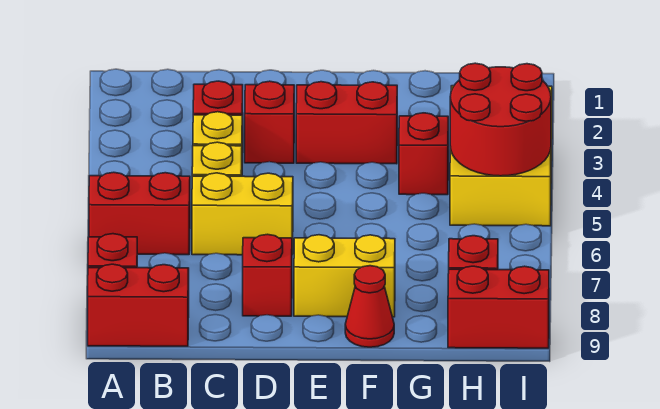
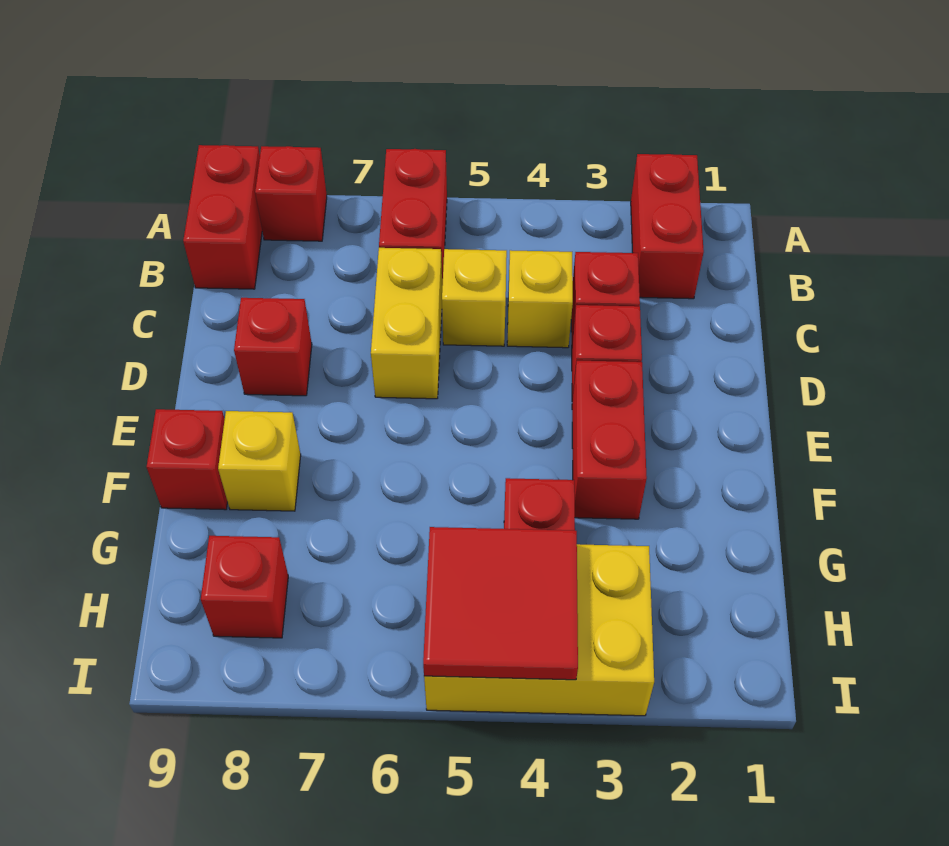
yellow brick E8:F8 level 1 -> yellow brick F8 level 1
red cone F9 level 1 -> red brick F9 level 1
red round brick H4:I5 level 2 -> red tile H4:I5 level 2
red brick H9:I9 level 1 -> red brick A2:B2 level 1

